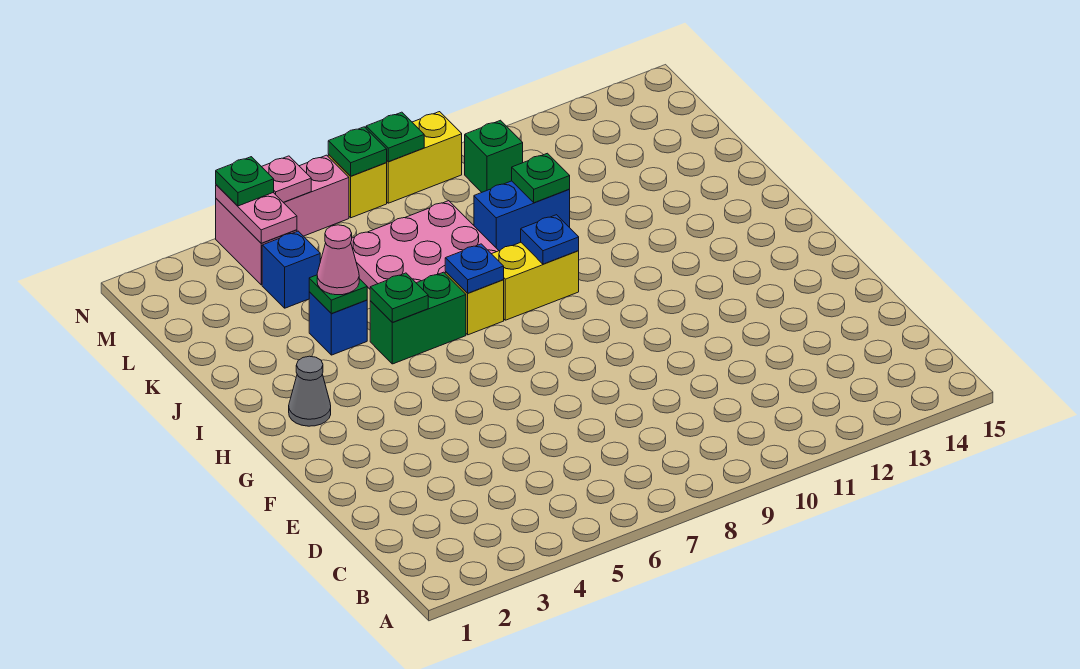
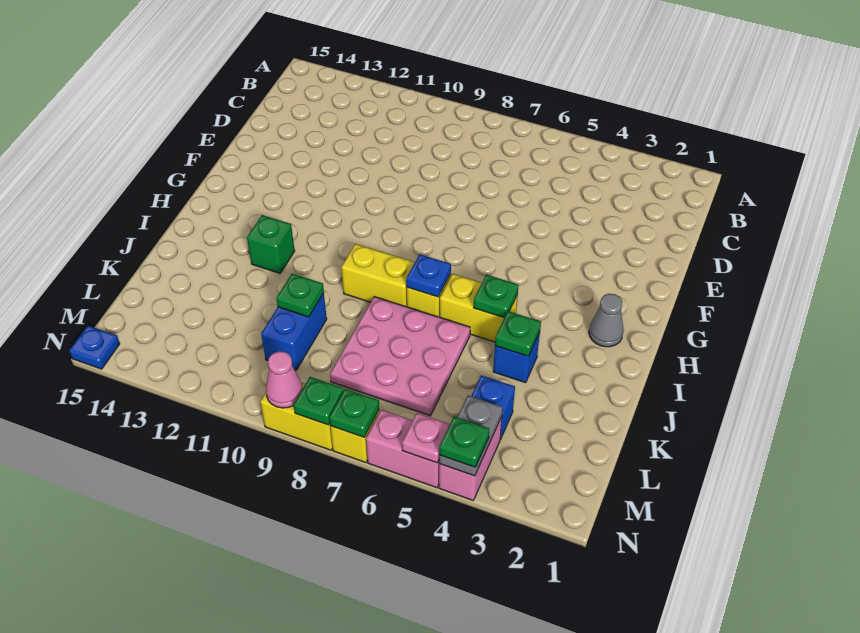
green brick I5:I6 level 1 -> yellow brick I5:I6 level 1
blue plate I9 level 2 -> blue plate N15 level 1
pink cone J4 level 3 -> pink cone N9 level 2
blue brick K9:K10 level 1 -> blue brick K10:L10 level 1
pink plate M4:N4 level 2 -> grey plate M4:N4 level 2
green brick M10 level 1 -> green brick I12 level 1

